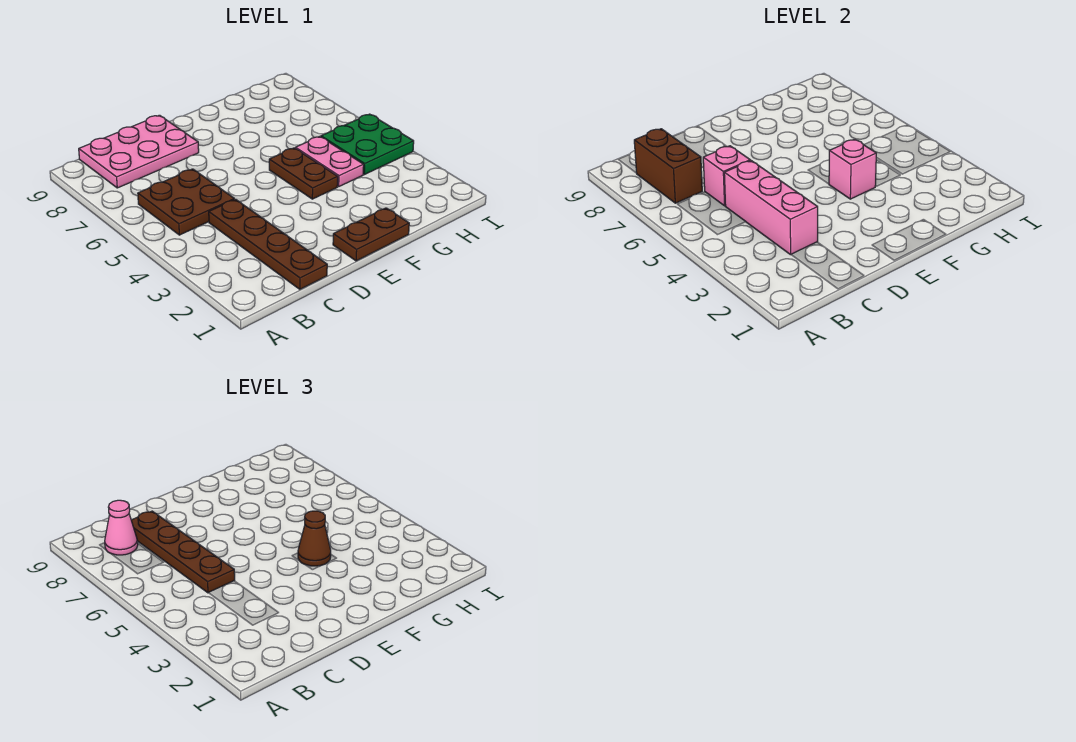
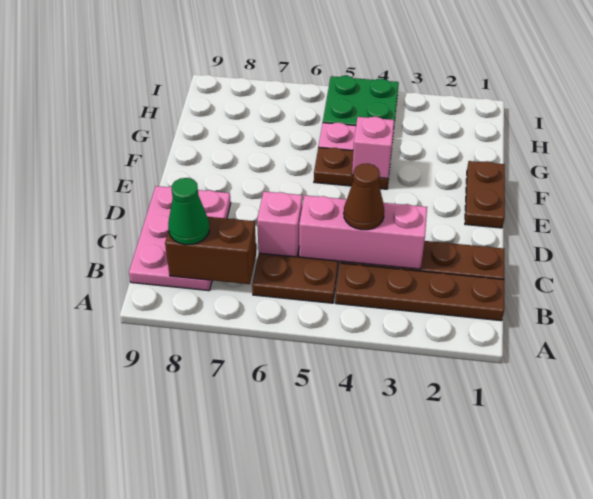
pink cone B8 level 3 -> green cone B8 level 3
brown plate C5:C8 level 3 -> brown plate B1:B4 level 1
brown cone F4 level 3 -> brown cone C4 level 3

